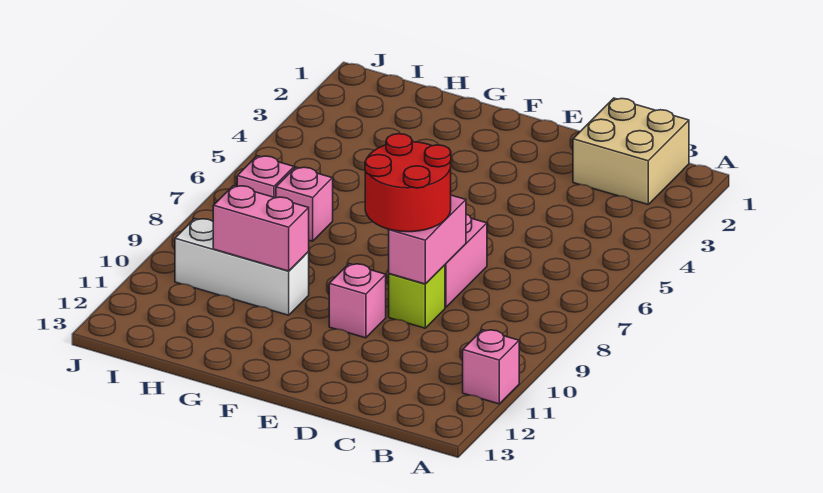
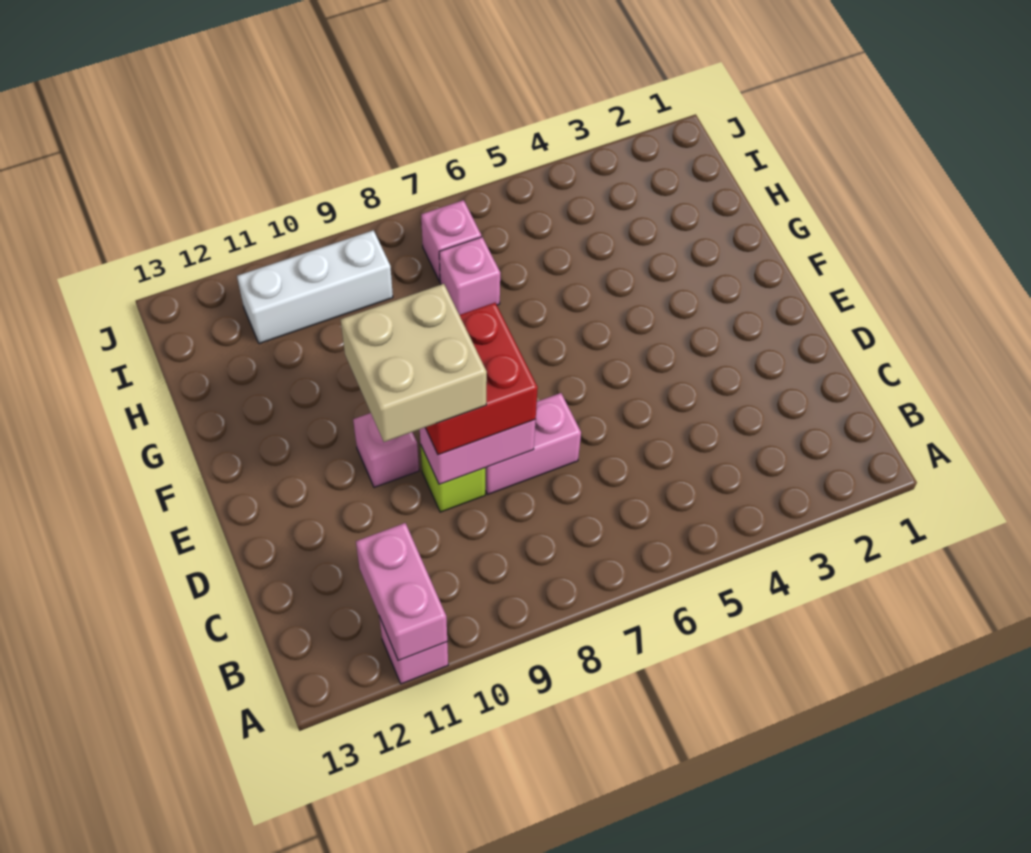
tan brick B1:C2 level 1 -> tan brick D9:E10 level 4
red round brick D8:E9 level 3 -> red brick D8:E9 level 3
white brick G10:I10 level 1 -> white brick I9:I11 level 1
pink brick G10:H10 level 2 -> pink brick A11:B11 level 2

